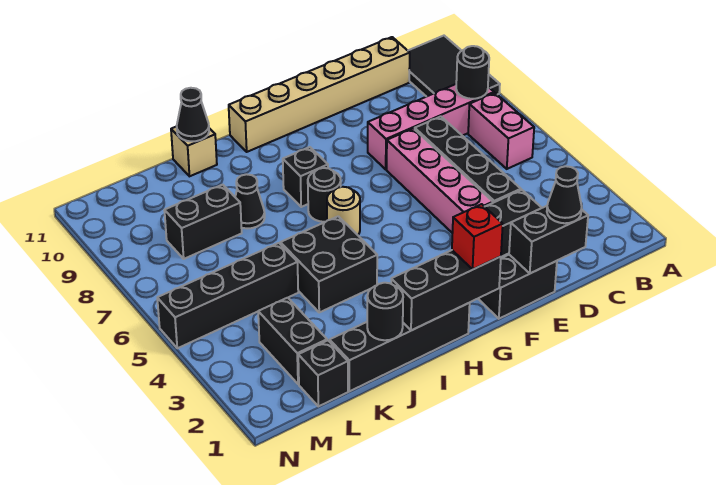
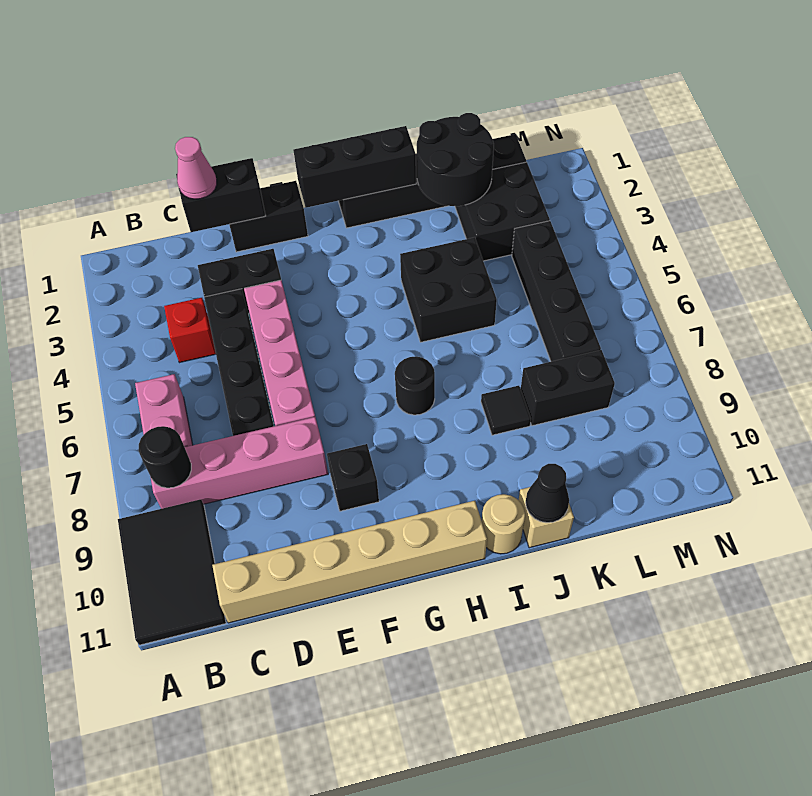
black cone D1 level 3 -> pink cone D1 level 3
red brick G1 level 3 -> red brick C4 level 1
tan round brick H6 level 1 -> tan round brick I11 level 1
black brick H8 level 1 -> black brick F9 level 1
black round brick J1 level 2 -> black round brick J1:K2 level 2
black cone J8 level 1 -> black tile J8 level 1
black brick K5:N5 level 1 -> black brick L4:L7 level 1
black brick L2:L3 level 1 -> black brick K2:L3 level 1

